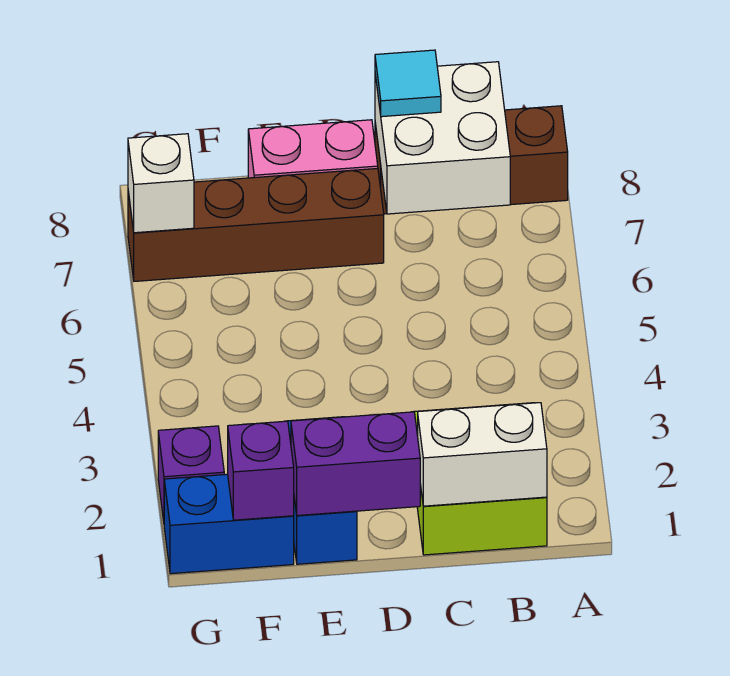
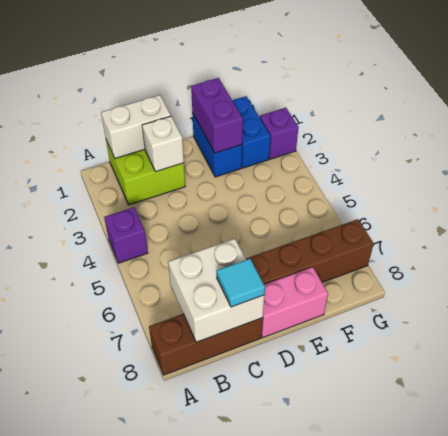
purple brick D1:E1 level 2 -> purple brick E1:E2 level 2
blue brick F1:G1 level 1 -> blue brick F1:F2 level 1
purple brick F1 level 2 -> purple brick A4 level 1
white brick G7 level 2 -> white brick C2 level 2

